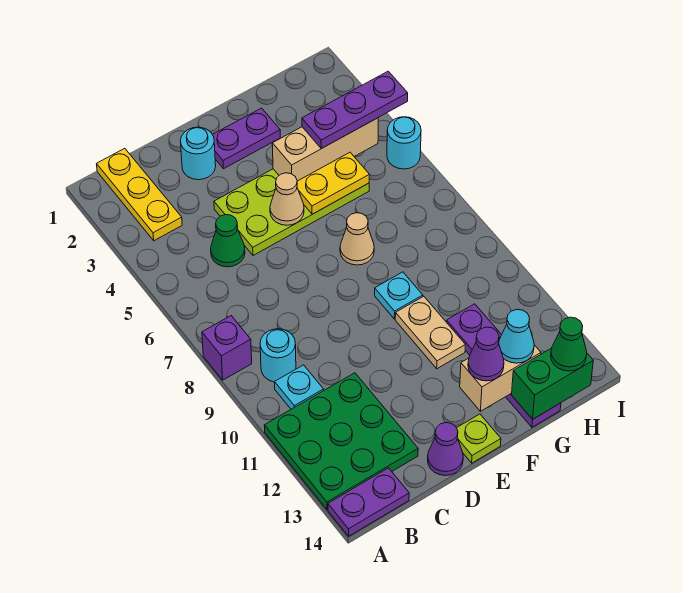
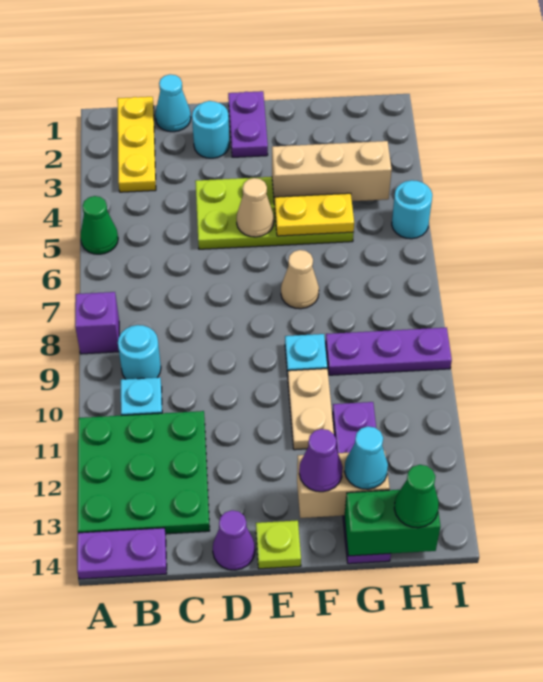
none -> cyan cone C1 level 1
green cone C5 level 1 -> green cone A5 level 1
purple plate E2:F2 level 1 -> purple plate E1:E2 level 1
purple plate G4:I4 level 3 -> purple plate G9:I9 level 1

